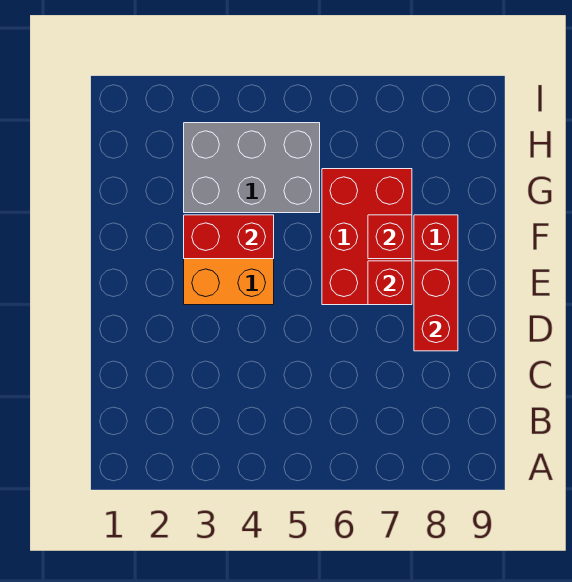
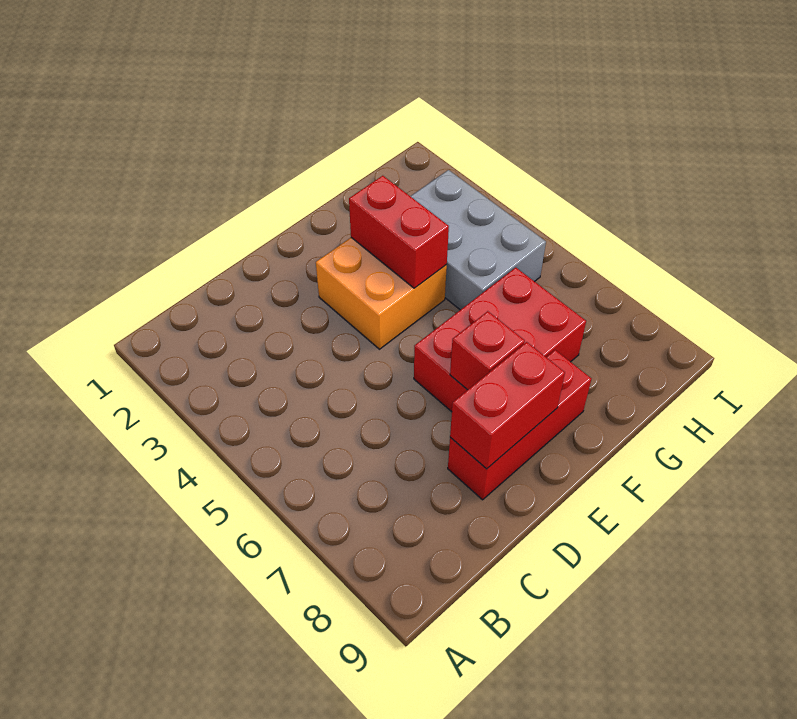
red brick F7 level 2 -> none

